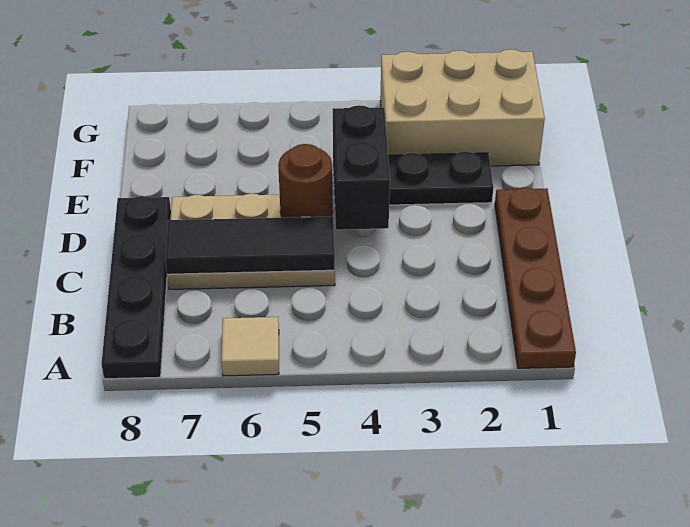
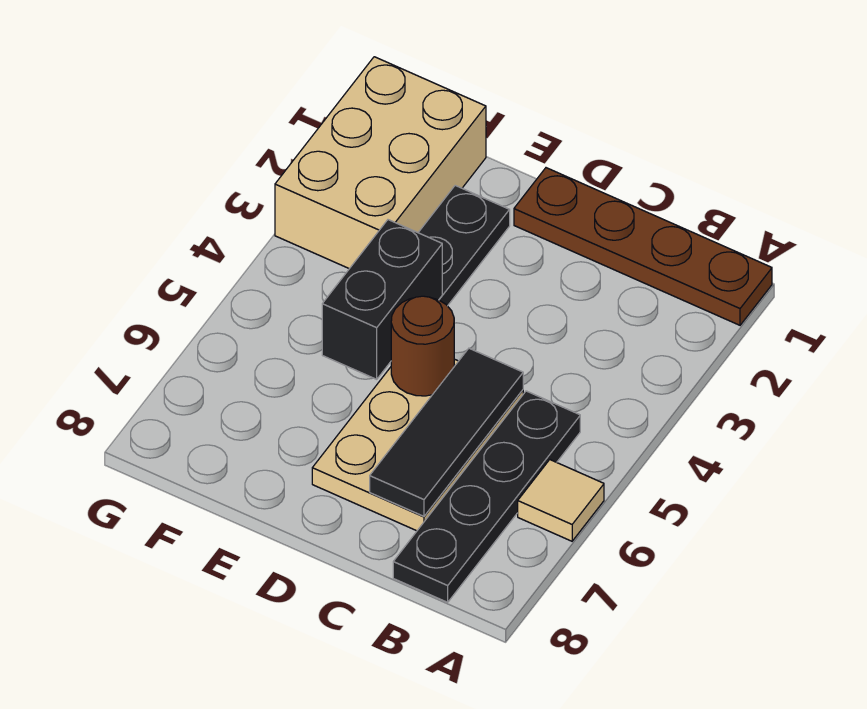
black plate A8:D8 level 1 -> black plate B5:B8 level 1
black brick D4:E4 level 2 -> black brick E4:E5 level 2

